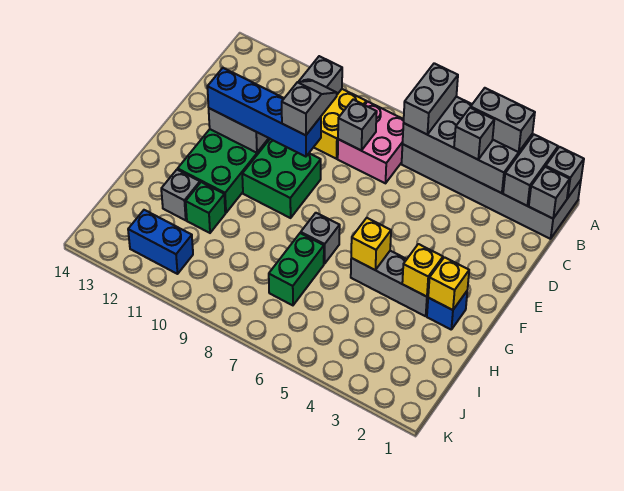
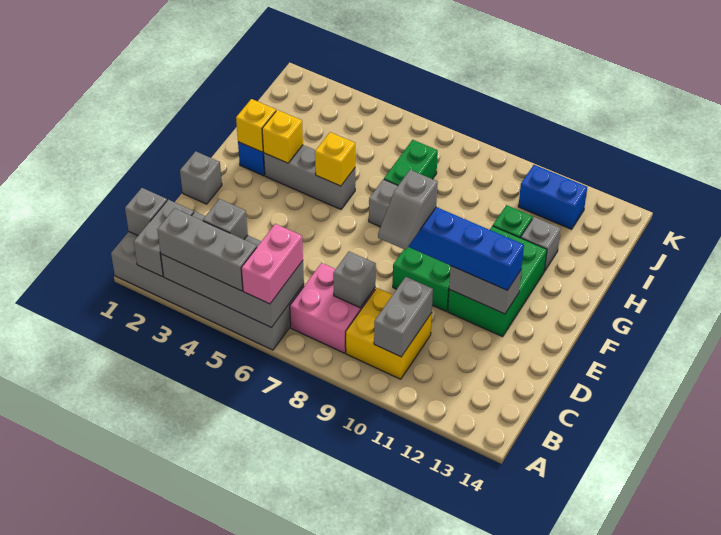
grey brick A1 level 2 -> grey brick E1 level 1
grey brick A3:A4 level 3 -> grey brick A3:A5 level 3
grey brick A6:B6 level 3 -> pink brick A6:B6 level 3

